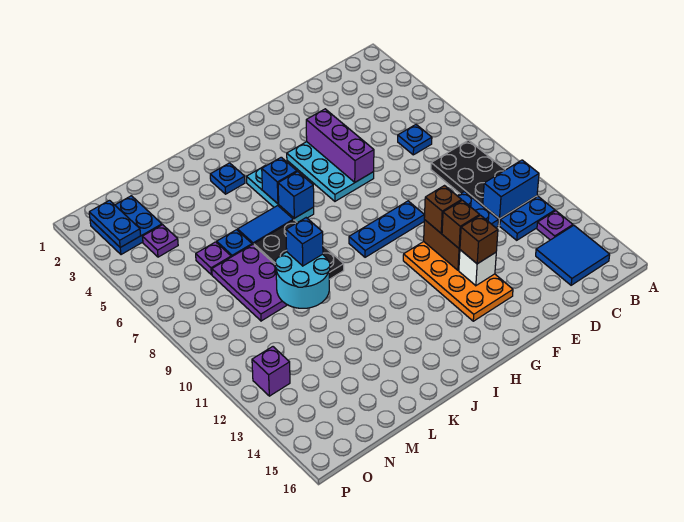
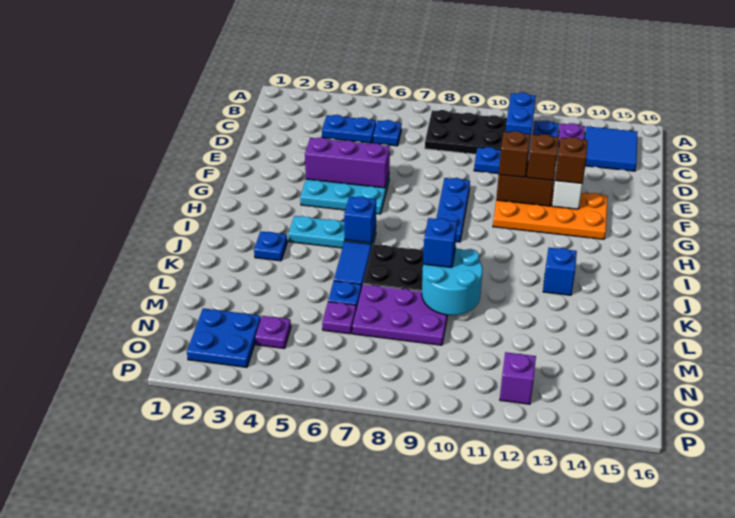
blue brick I5 level 2 -> blue brick J13 level 1
blue plate O2:O3 level 2 -> blue plate C4:C5 level 1

